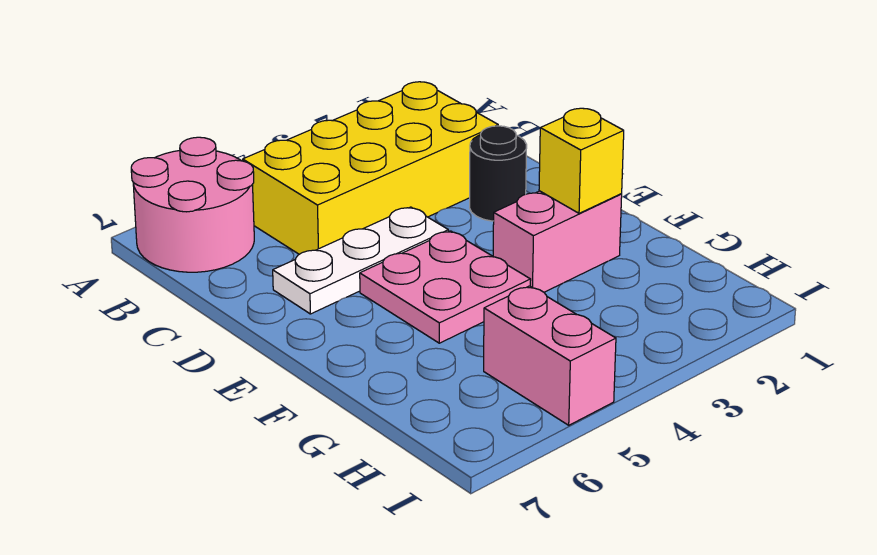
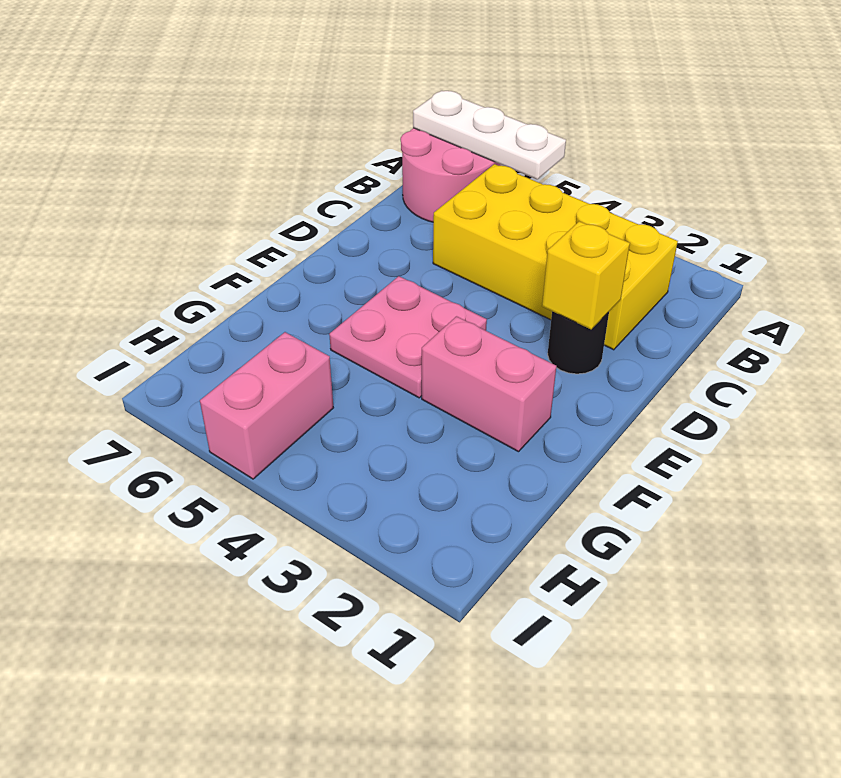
white plate D4:D6 level 1 -> white plate A5:A7 level 2
yellow brick F2 level 2 -> yellow brick D2 level 2

